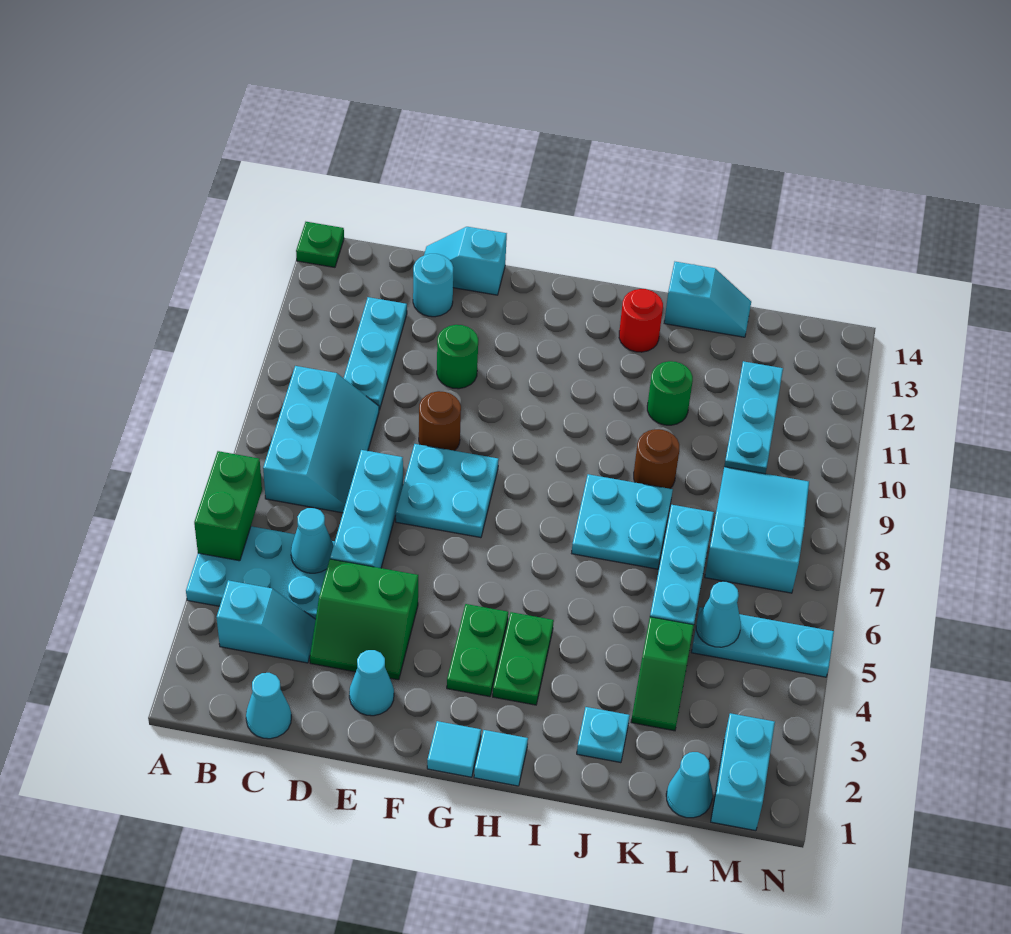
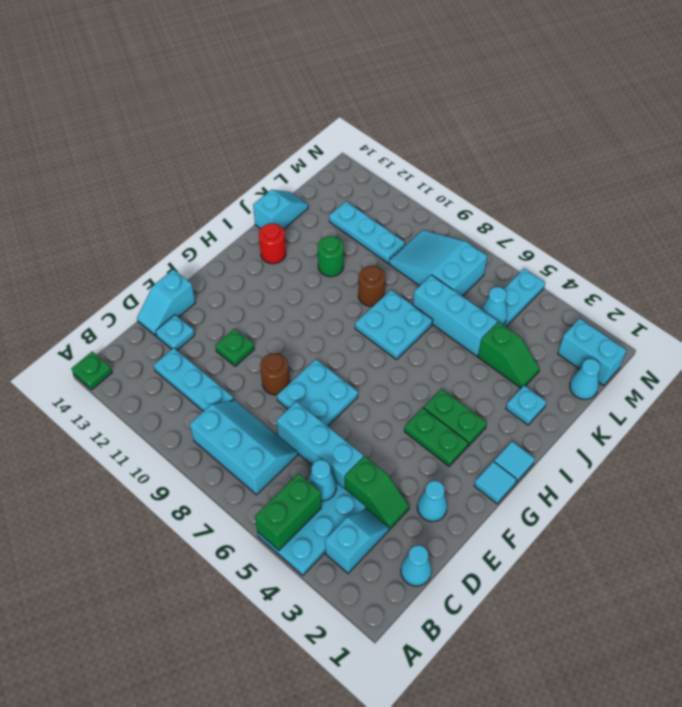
green brick A5:A6 level 2 -> green brick A5:B5 level 2
green slope D3:E4 level 1 top 4 -> green slope D3:D4 level 1 top 4
cyan round brick D13 level 1 -> cyan plate D13 level 1
green round brick E11 level 1 -> green plate E11 level 1

